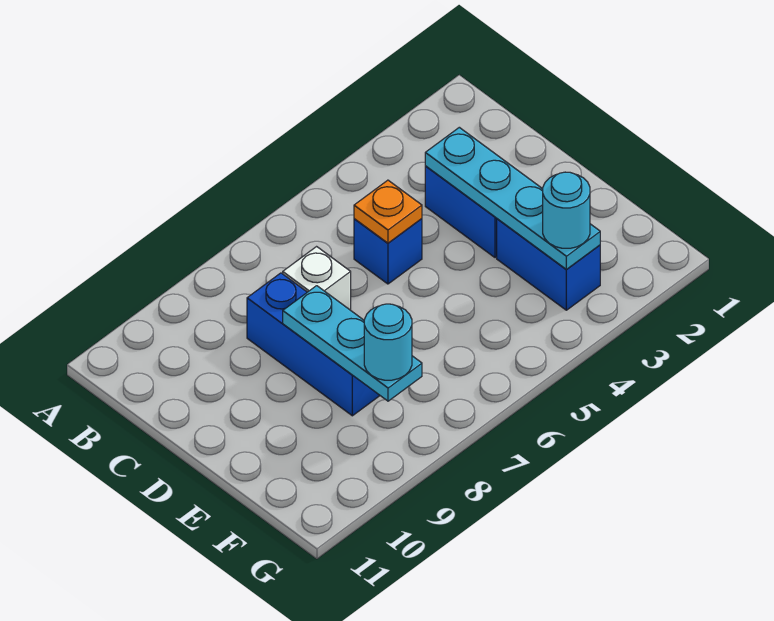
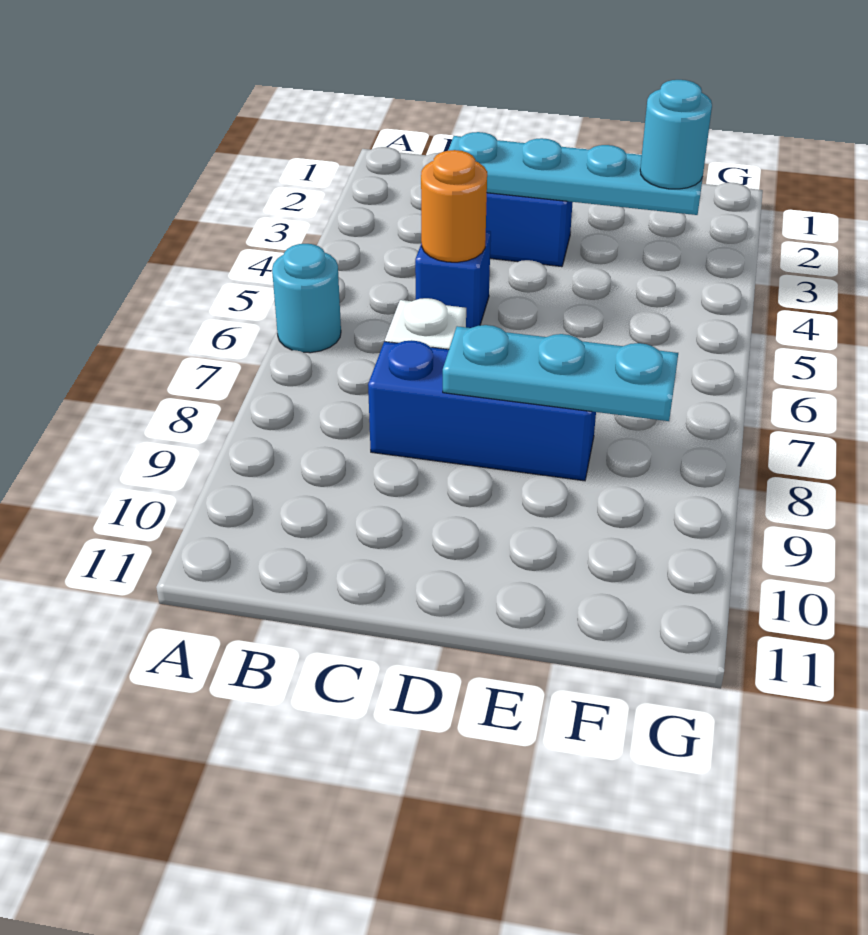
orange plate C5 level 2 -> orange round brick C5 level 2
blue brick E3:F3 level 1 -> none
cyan round brick F8 level 3 -> cyan round brick A6 level 1

